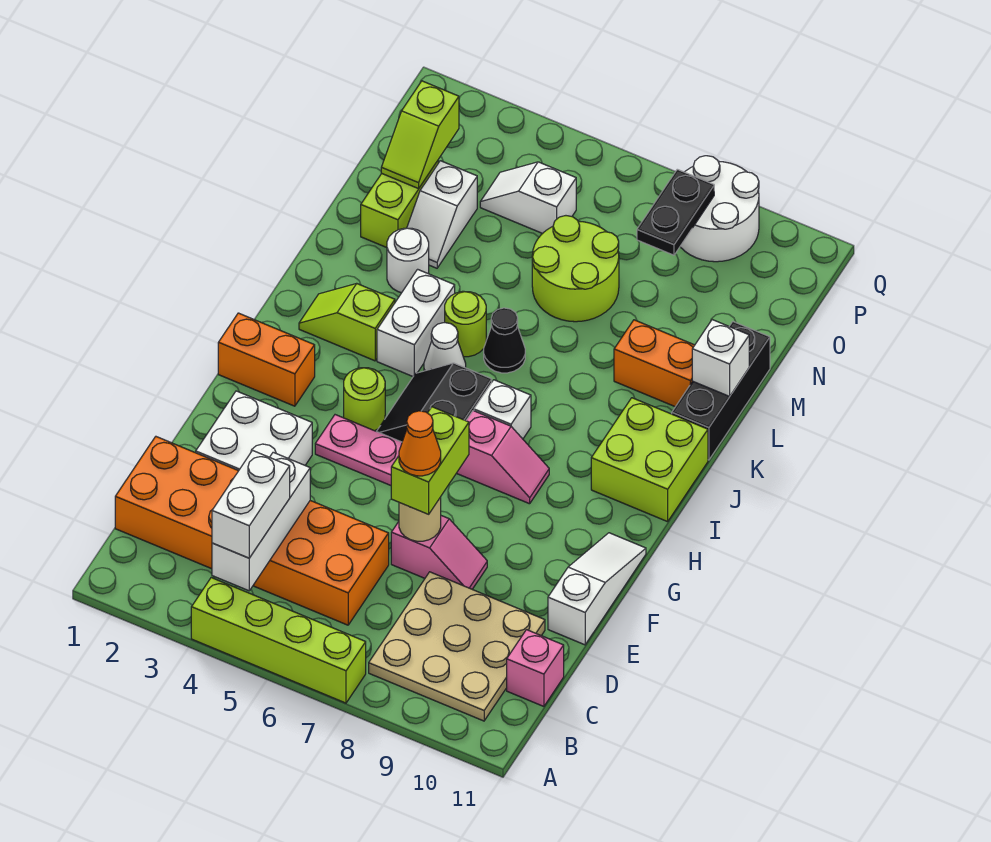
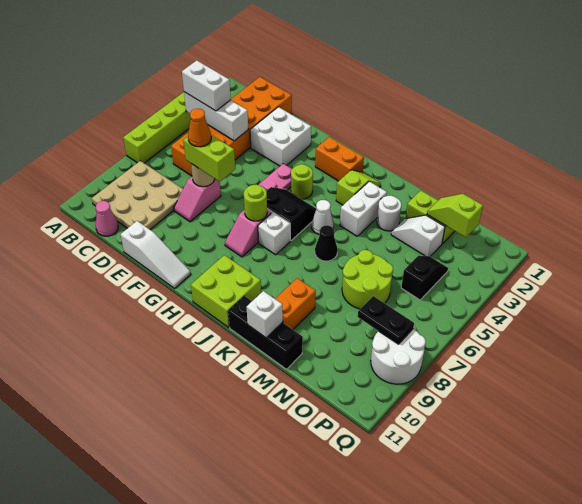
pink brick C11 level 1 -> pink cone C11 level 1
orange brick H1:H2 level 1 -> orange brick H2:I2 level 1
white brick J4:K4 level 1 -> white brick K3:K4 level 1
lime round brick K5 level 1 -> lime round brick H7 level 2
white slope O4:O5 level 1 top 5 -> black slope O4:O5 level 1 top 5

